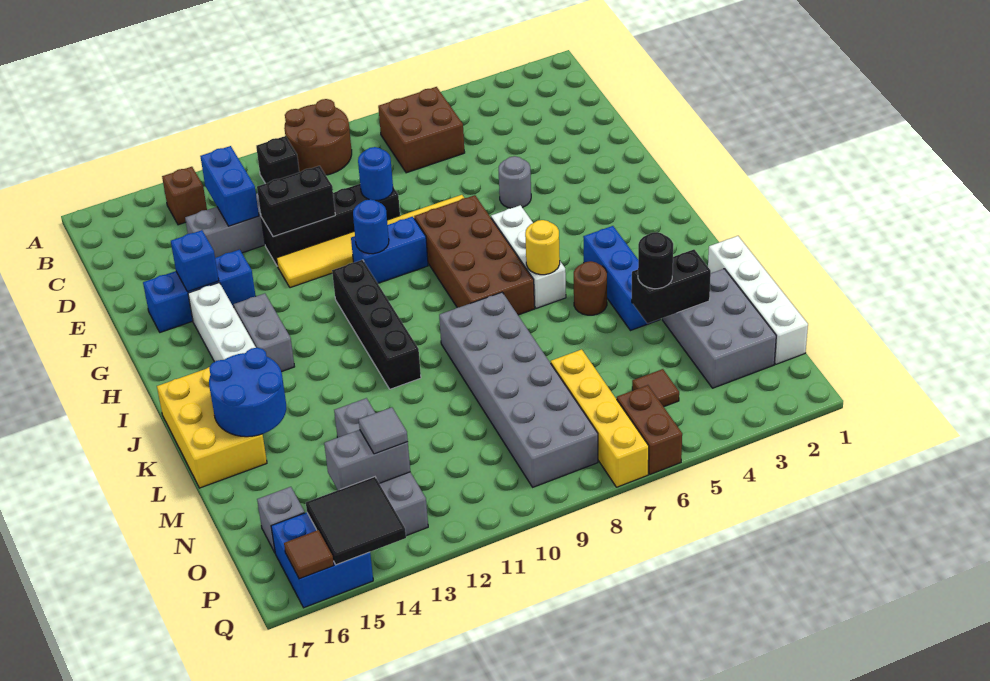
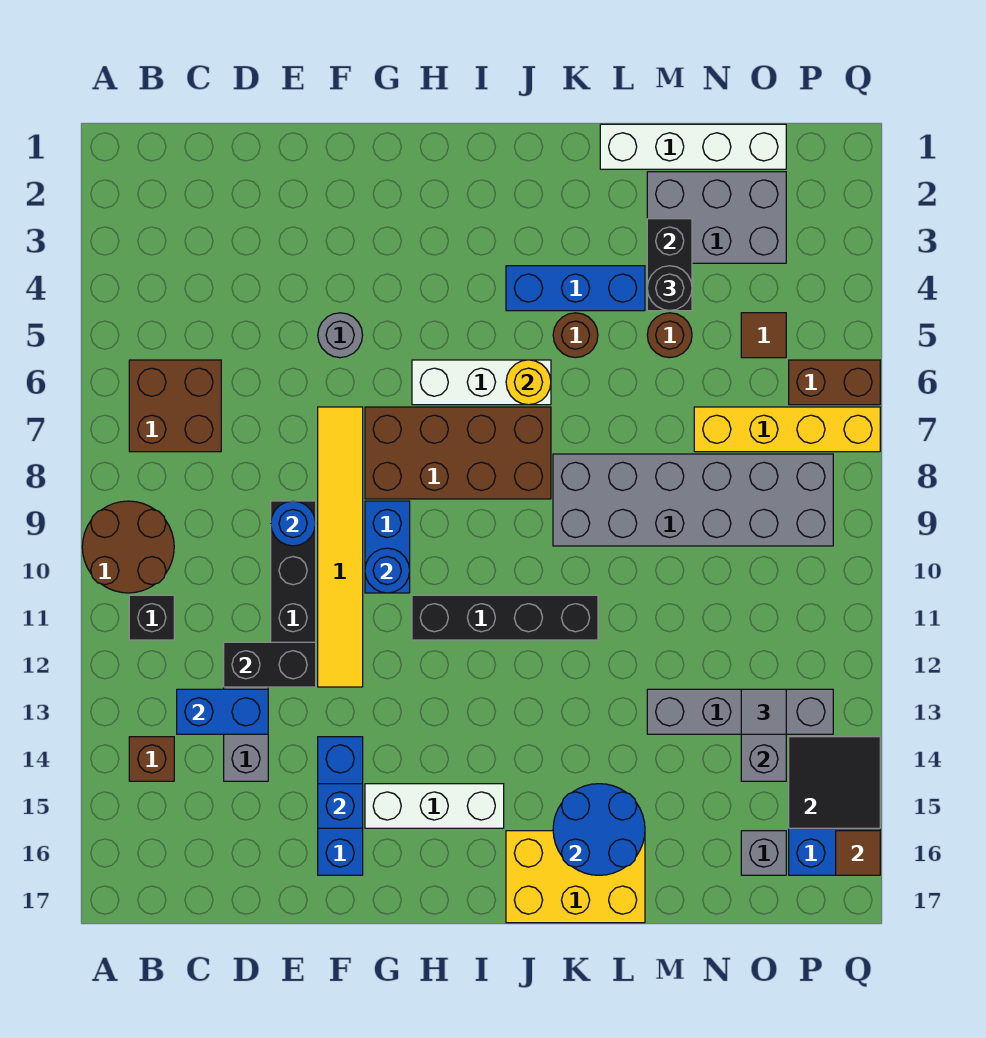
black brick E11:E12 level 2 -> black brick D12:E12 level 2
grey brick H14:I14 level 1 -> none
none -> brown round brick M5 level 1

